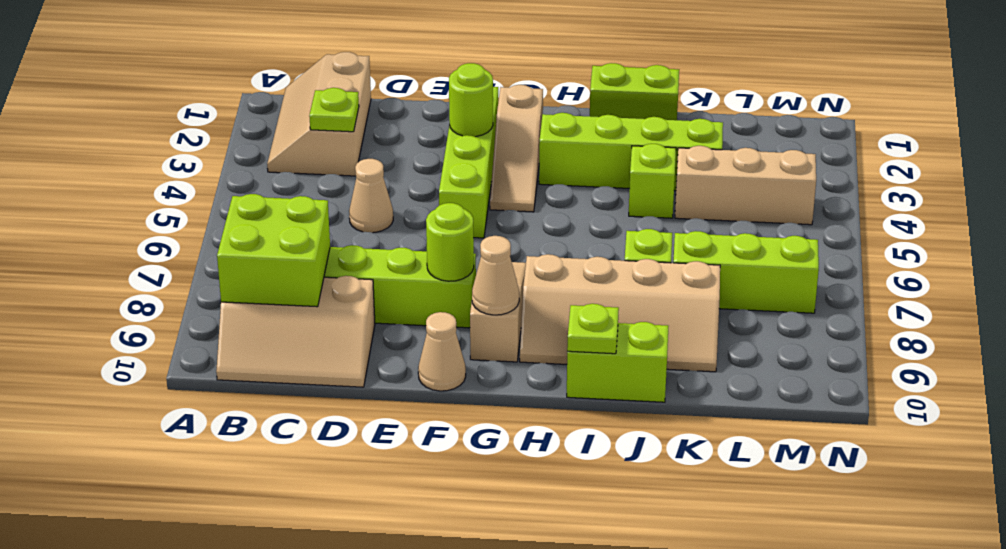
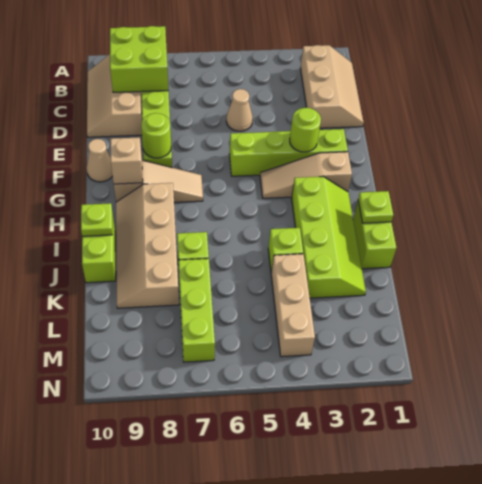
tan slope B1:C3 level 1 top C -> tan slope B1:D2 level 1 top 2
lime plate C3 level 2 -> lime plate I1 level 2
tan cone G9 level 2 -> tan brick G9 level 2

